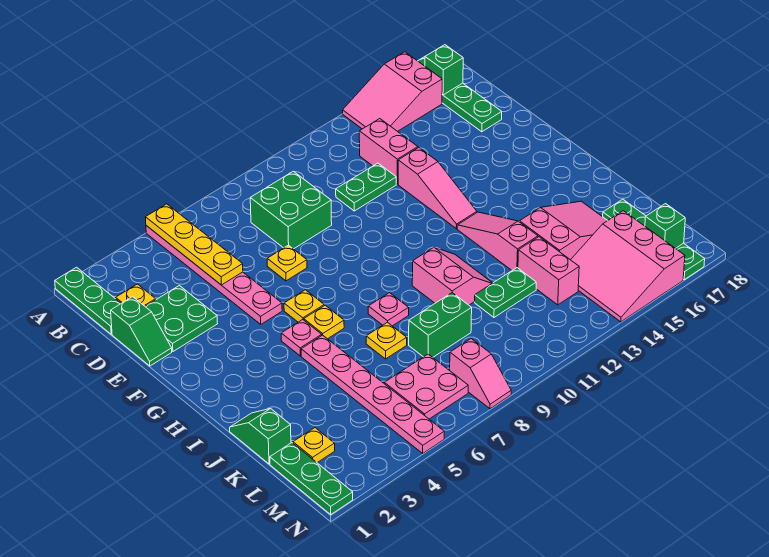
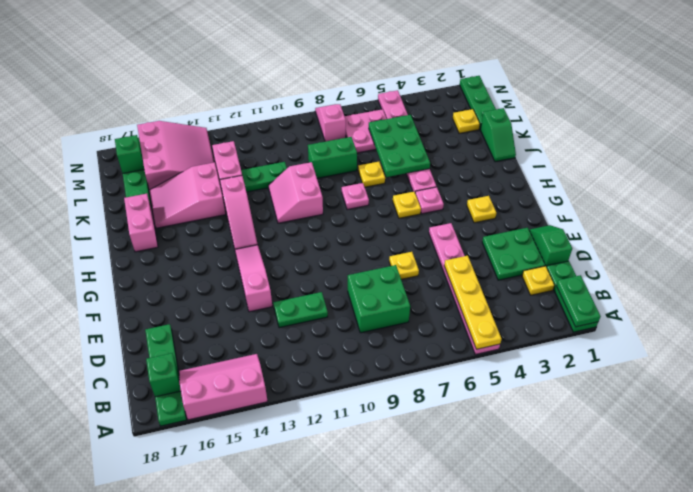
none -> green plate A1:B1 level 2
pink slope A14:B16 level 1 top 16 -> pink slope A14:B16 level 1 top A
pink brick C13:D13 level 1 -> pink brick I17:J17 level 1
yellow plate G6 level 1 -> yellow plate G3 level 1
none -> green plate J5:L6 level 2

